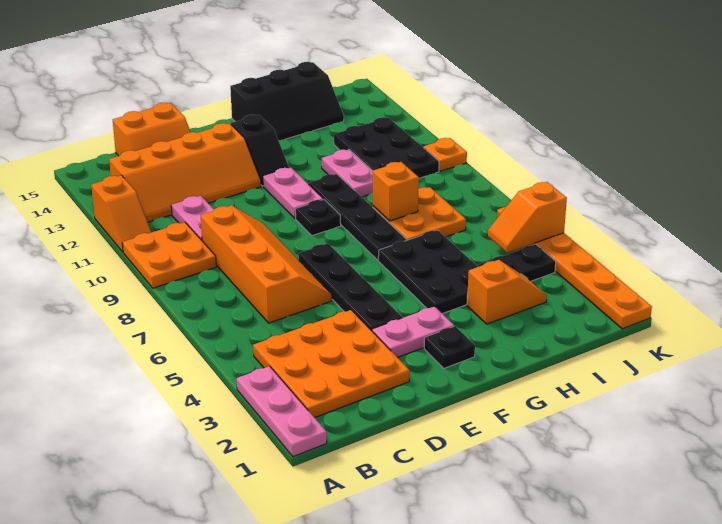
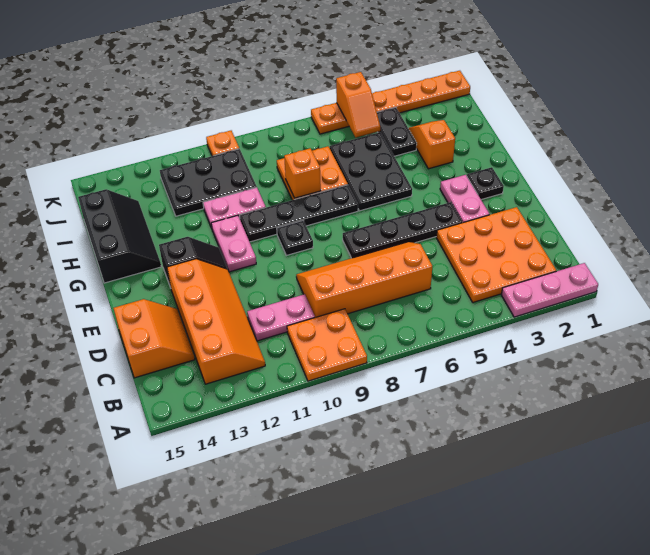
orange slope A11:A12 level 1 top 12 -> none
pink plate F10:F11 level 1 -> pink plate F11:G11 level 1
black plate G4:H6 level 1 -> black plate G5:I6 level 1

